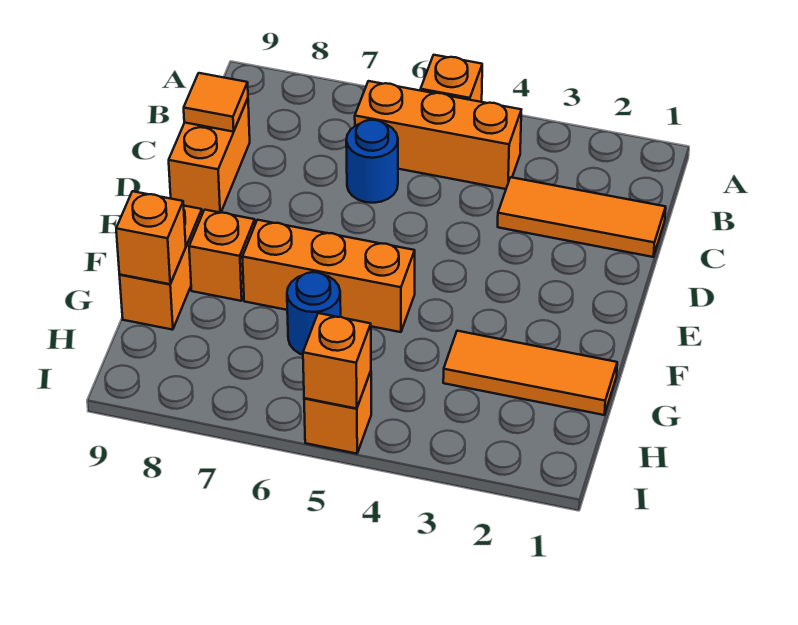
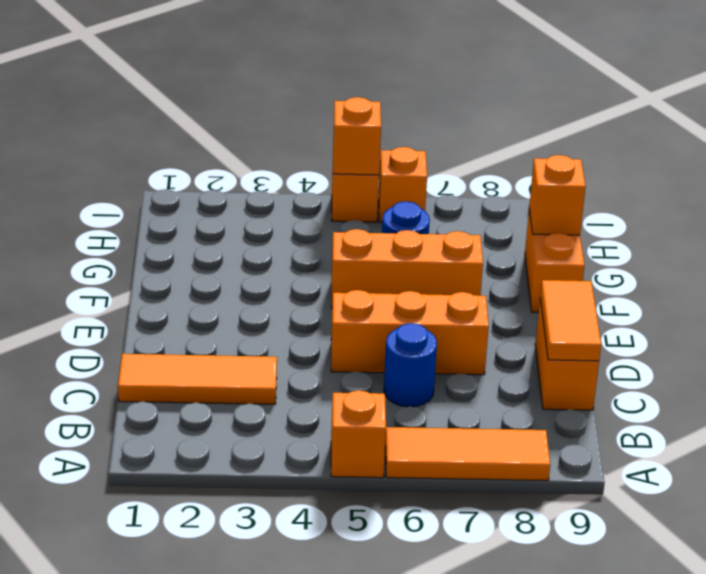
orange brick B4:B6 level 1 -> orange brick D5:D7 level 1
orange tile C9 level 2 -> orange tile C9:D9 level 2
orange brick F8 level 1 -> orange brick I6 level 1
orange tile G1:G3 level 1 -> orange tile A6:A8 level 1

